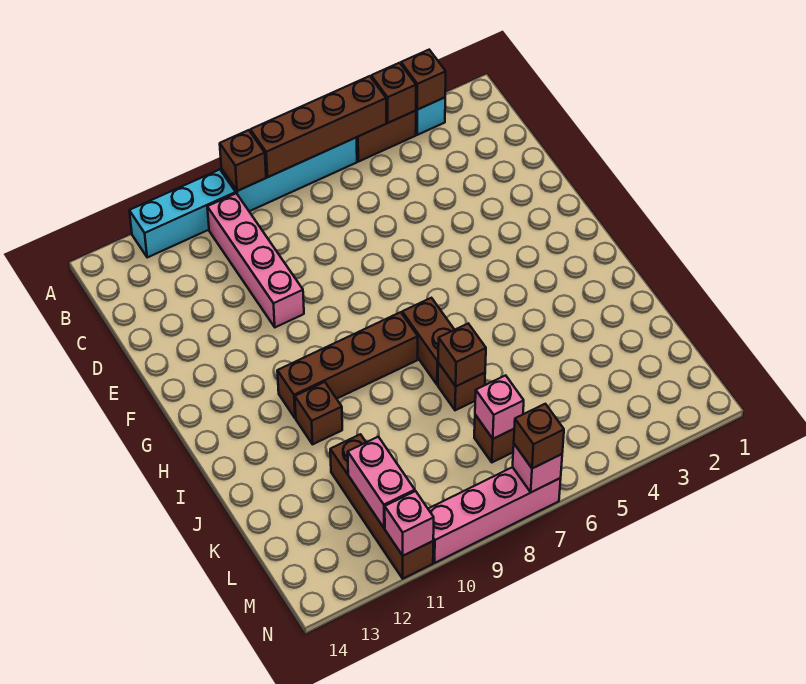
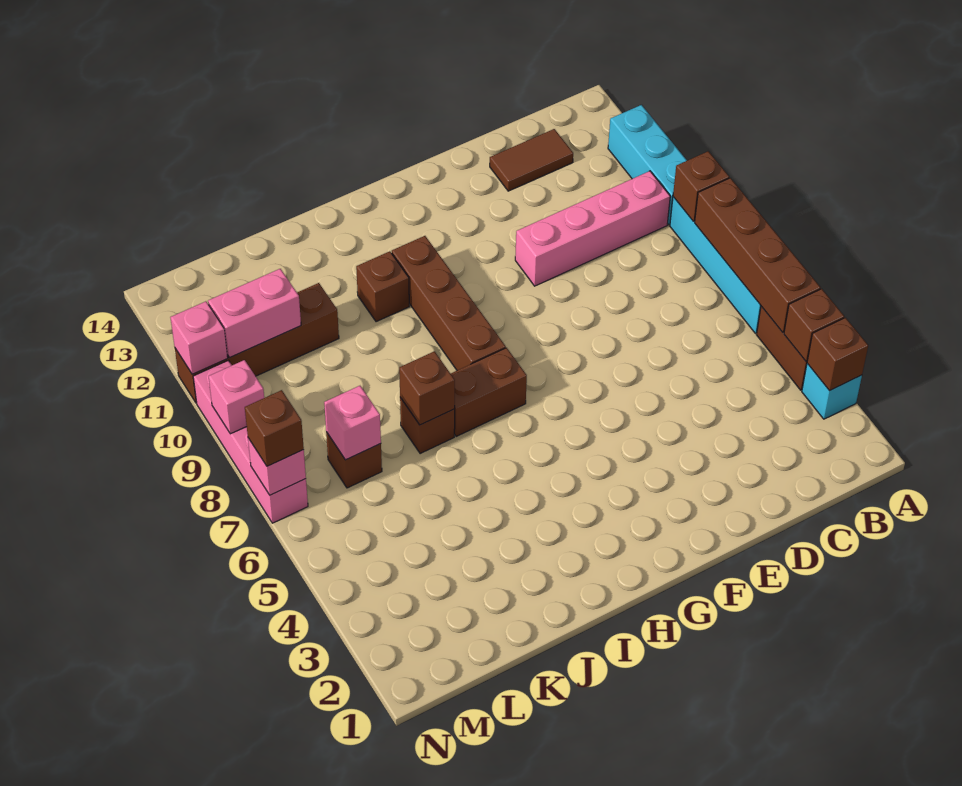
none -> brown tile C13:D13 level 1
none -> pink brick N9 level 2

